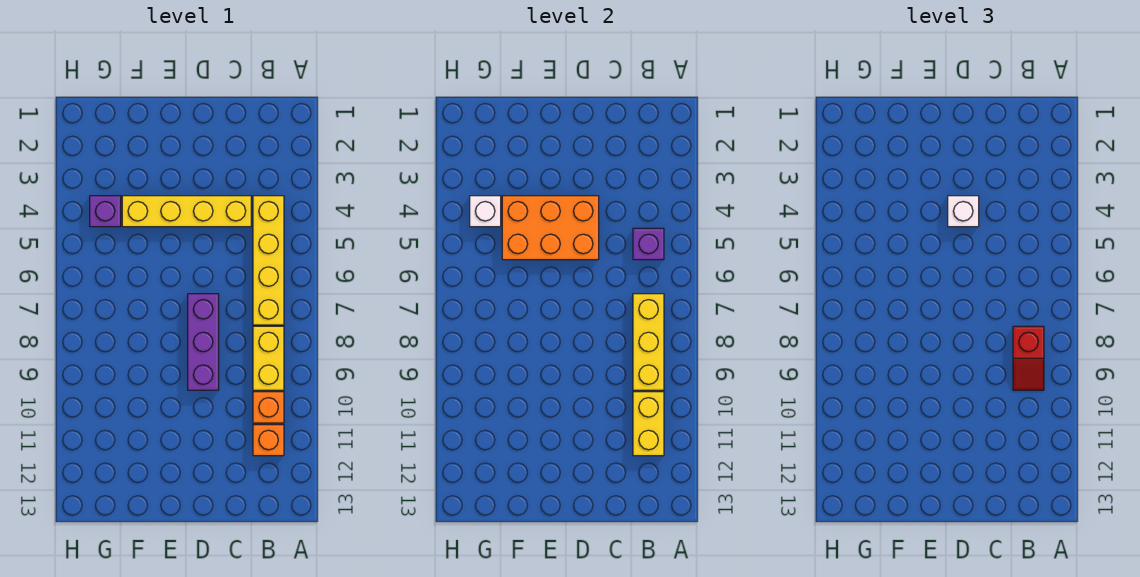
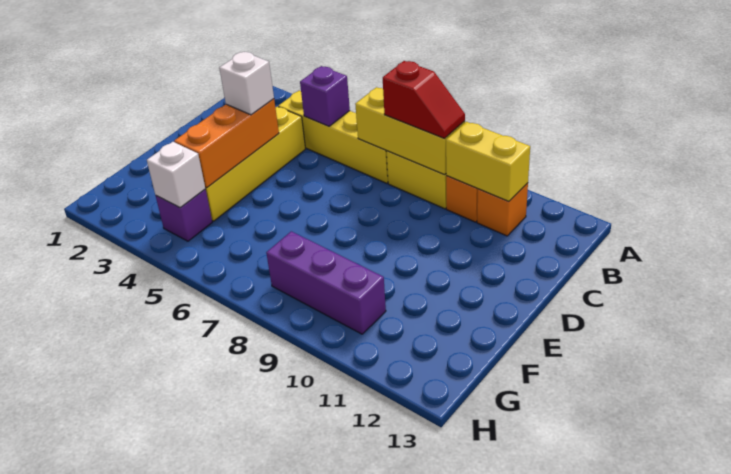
orange brick D4:F5 level 2 -> orange brick D4:F4 level 2
purple brick D7:D9 level 1 -> purple brick G8:G10 level 1

